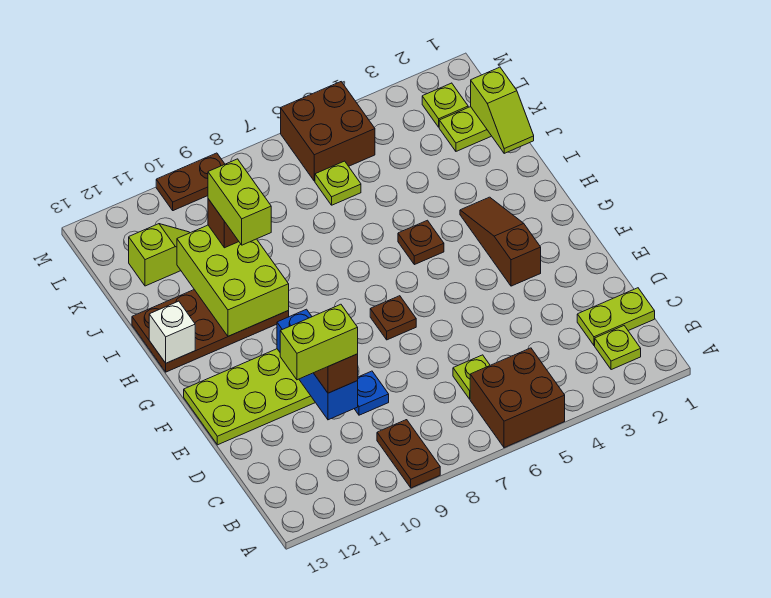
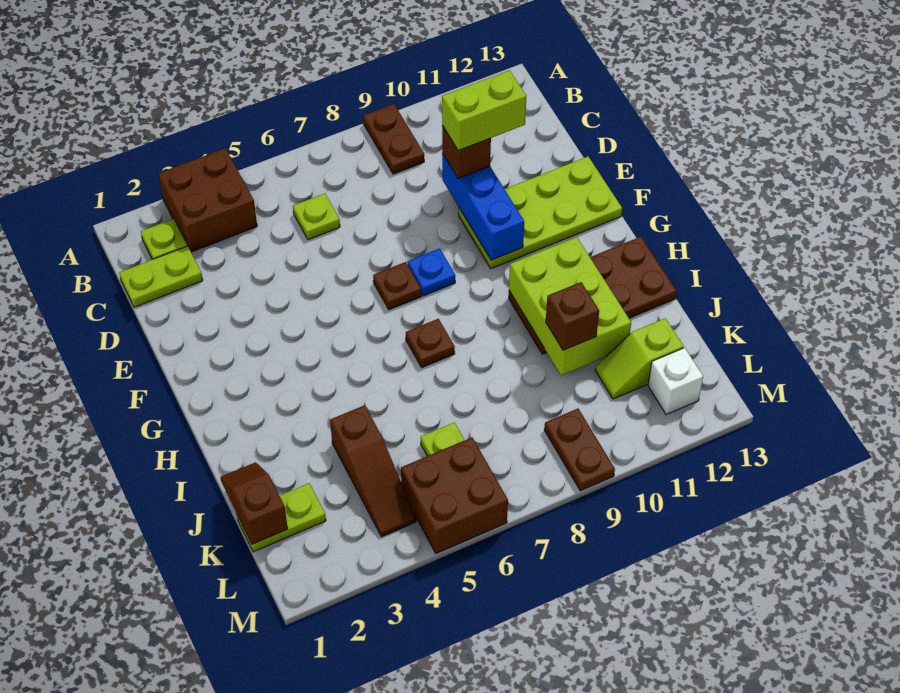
brown brick A5:B6 level 1 -> brown brick A3:B4 level 1
blue plate D9 level 1 -> blue plate F8 level 1
brown slope F3:H3 level 1 top F -> brown slope J4:L4 level 1 top J
brown plate H5 level 1 -> brown plate H7 level 1
white brick H13 level 2 -> white brick L12 level 1
lime brick I10:J10 level 4 -> none
lime slope J1:K1 level 2 top K -> brown slope J1:K1 level 2 top K
lime plate L2 level 1 -> none
brown plate M9:M10 level 1 -> brown plate L9:M9 level 1

